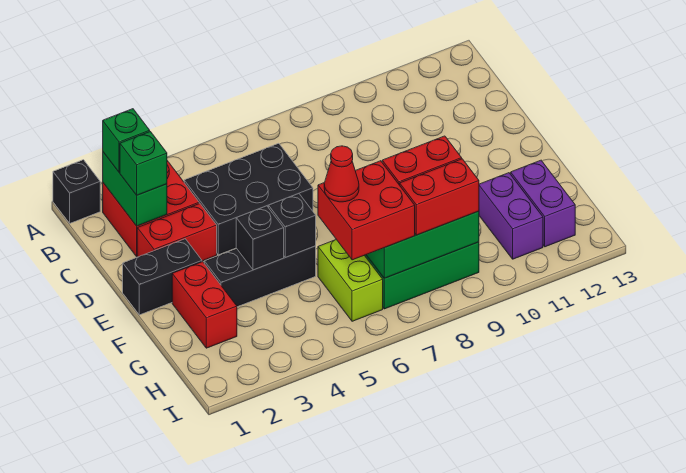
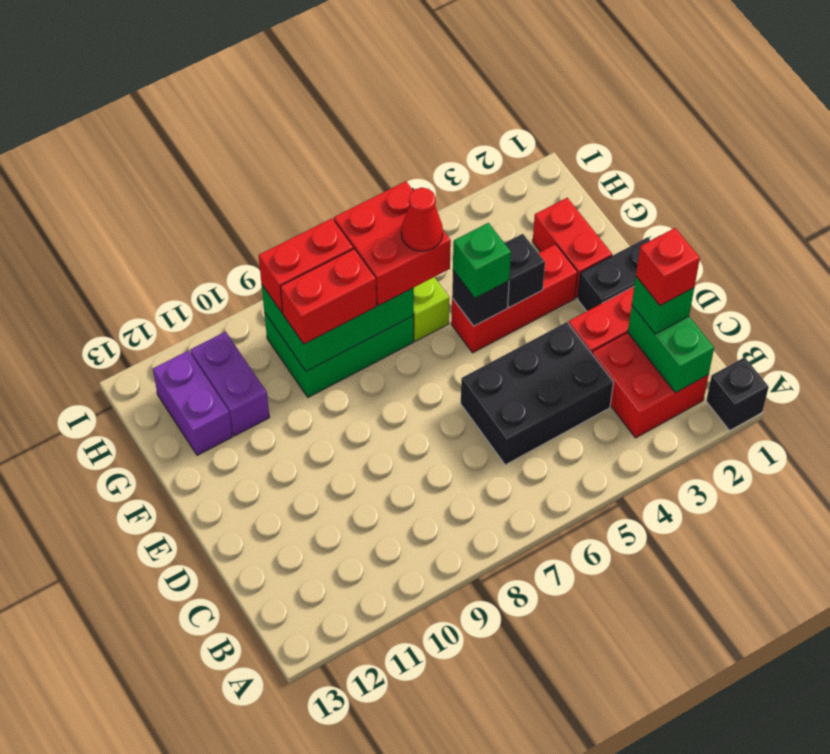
green brick B2 level 3 -> green brick F5 level 3
none -> red brick C2 level 4
black brick F3:F5 level 1 -> red brick F3:F5 level 1

